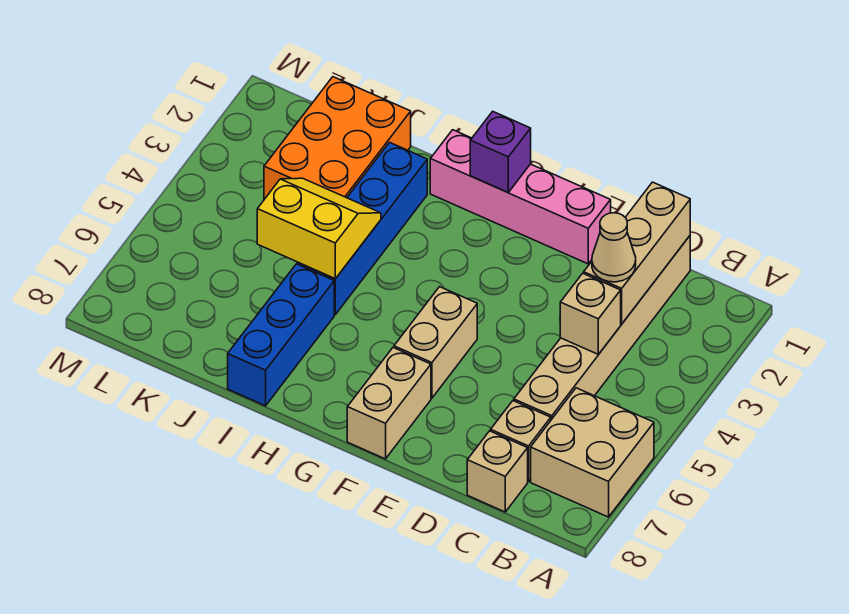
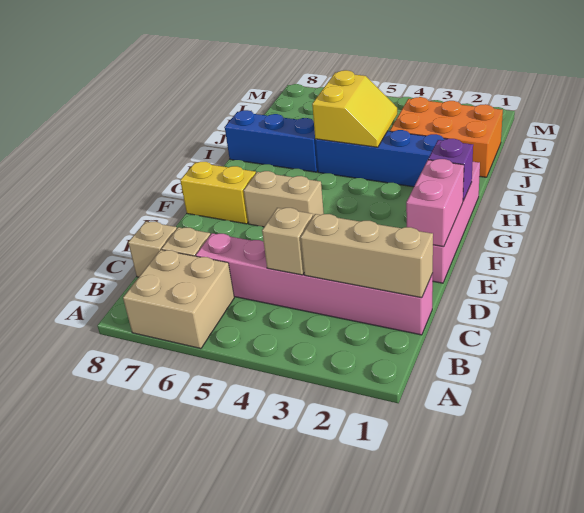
tan brick C1:C6 level 1 -> pink brick C1:C6 level 1
tan cone C3 level 3 -> none
none -> pink brick E1:F1 level 2
tan brick F7:F8 level 1 -> yellow brick F7:F8 level 1

